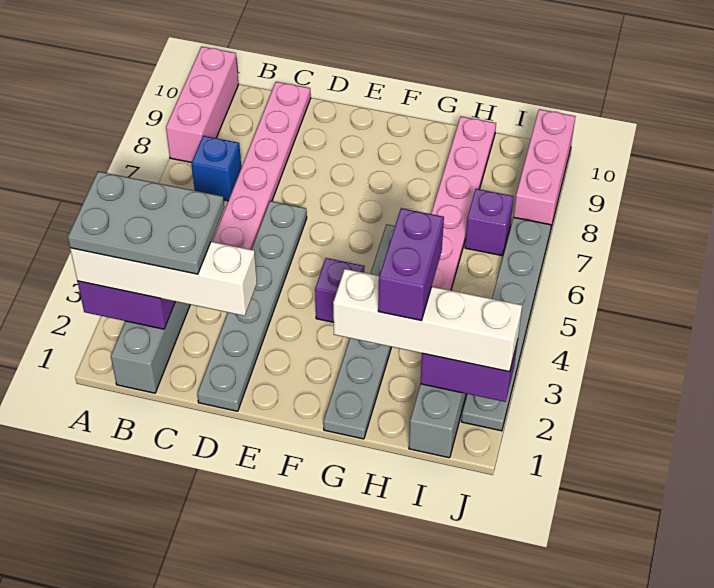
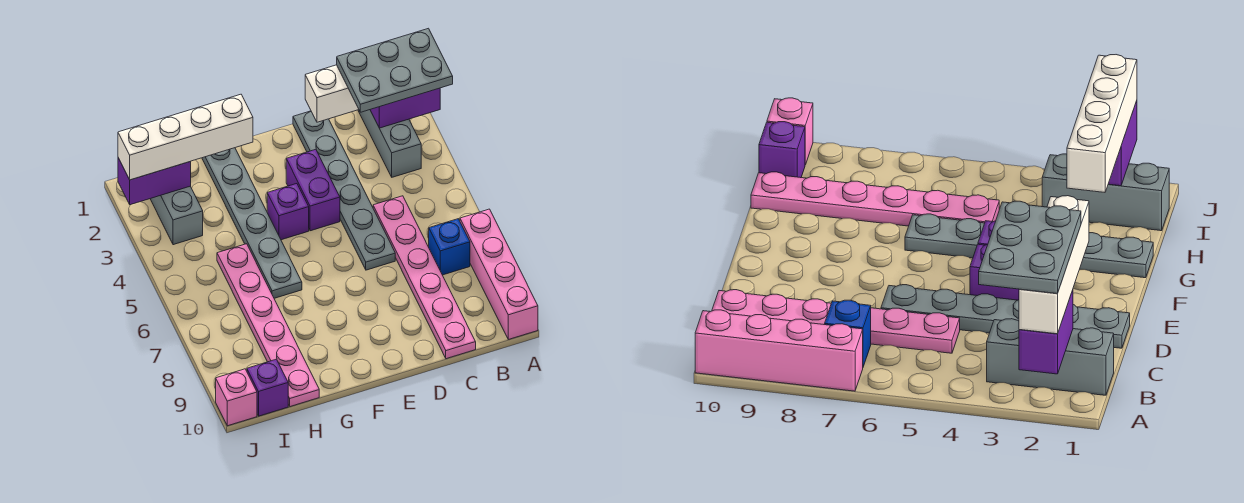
pink brick A8:A10 level 1 -> pink brick A7:A10 level 1
purple brick H2:H3 level 4 -> purple brick E3:E4 level 1
purple brick I7 level 1 -> purple brick I10 level 1
grey plate J2:J7 level 1 -> none
pink brick J8:J10 level 1 -> pink brick J10 level 1

